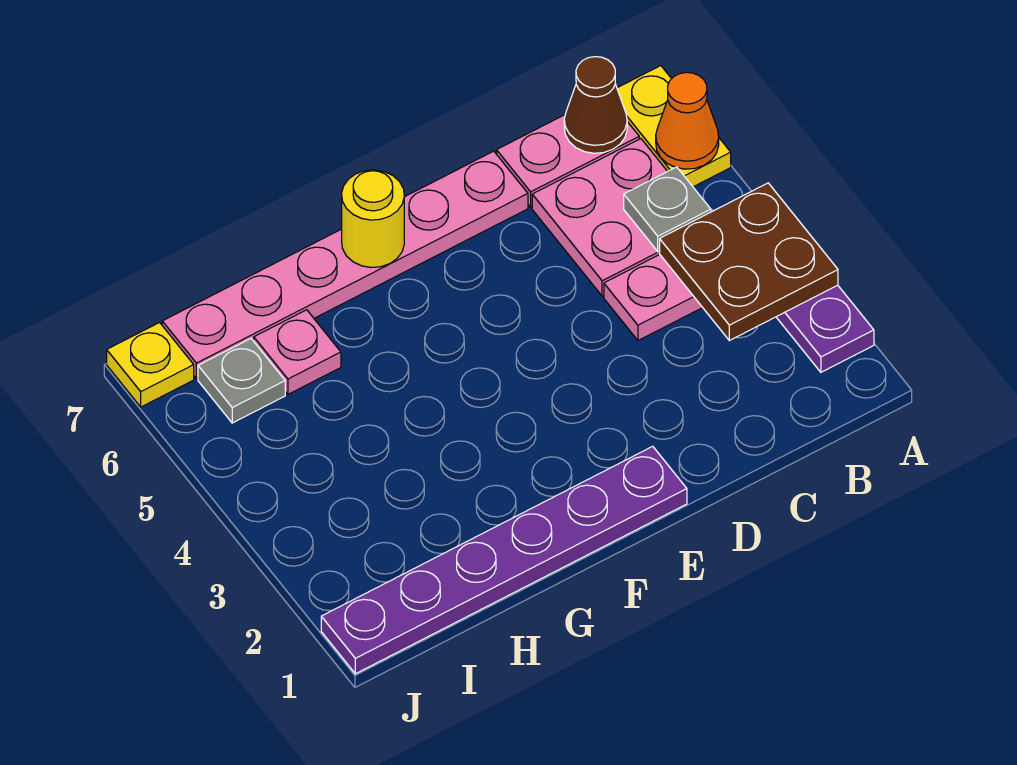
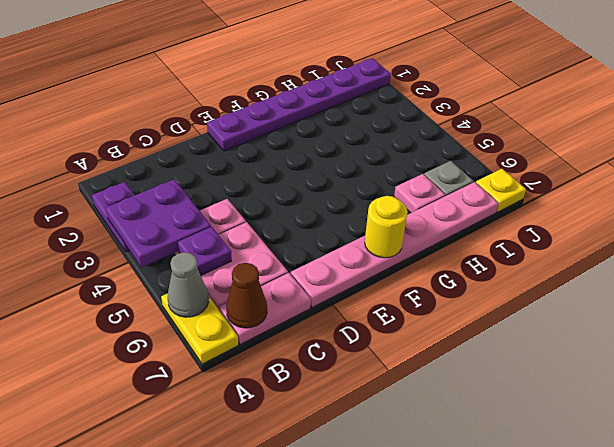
brown plate A3:B4 level 2 -> purple plate A3:B4 level 2
orange cone A6 level 2 -> grey cone A6 level 2
grey plate B5 level 2 -> purple plate B5 level 2

